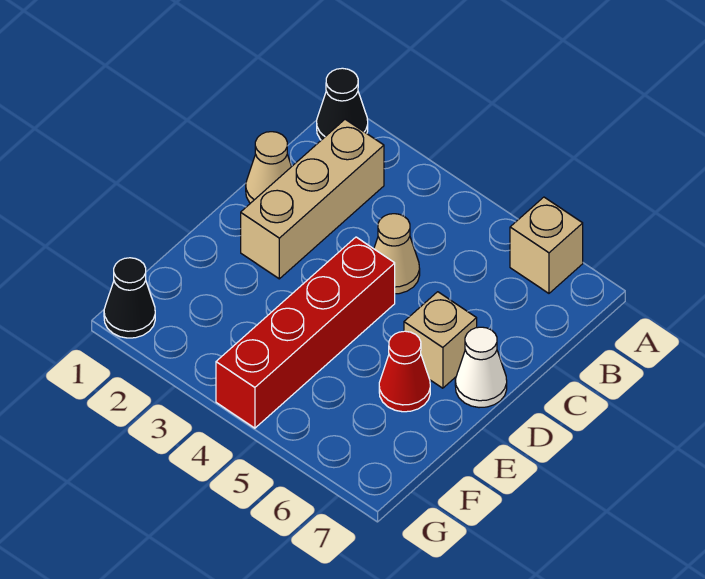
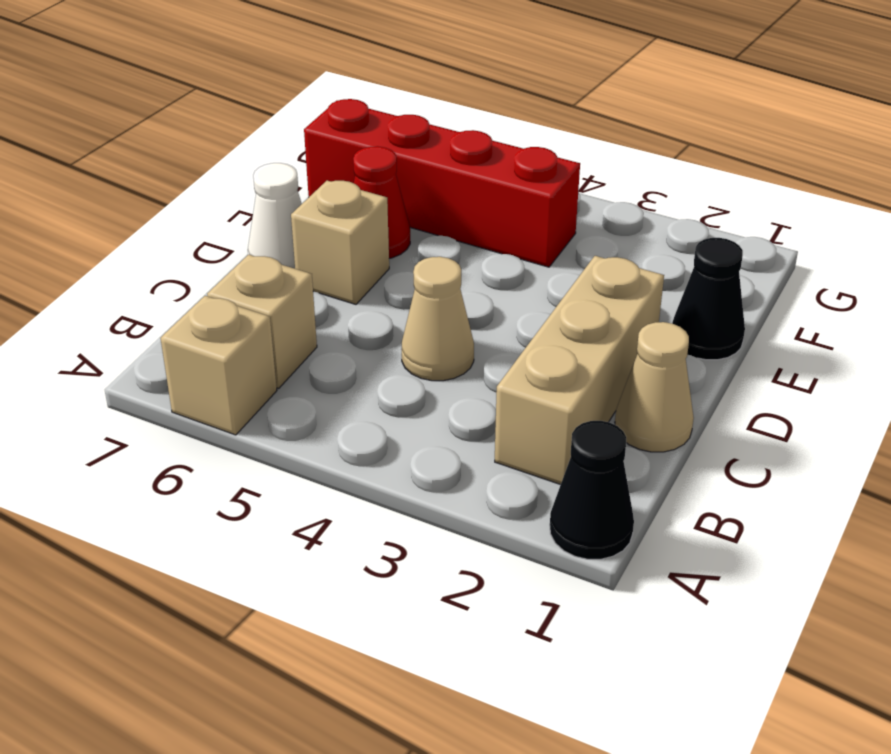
none -> tan brick B6 level 1
red brick D4:G4 level 1 -> red brick F4:F7 level 1
black cone G1 level 1 -> black cone E1 level 1

